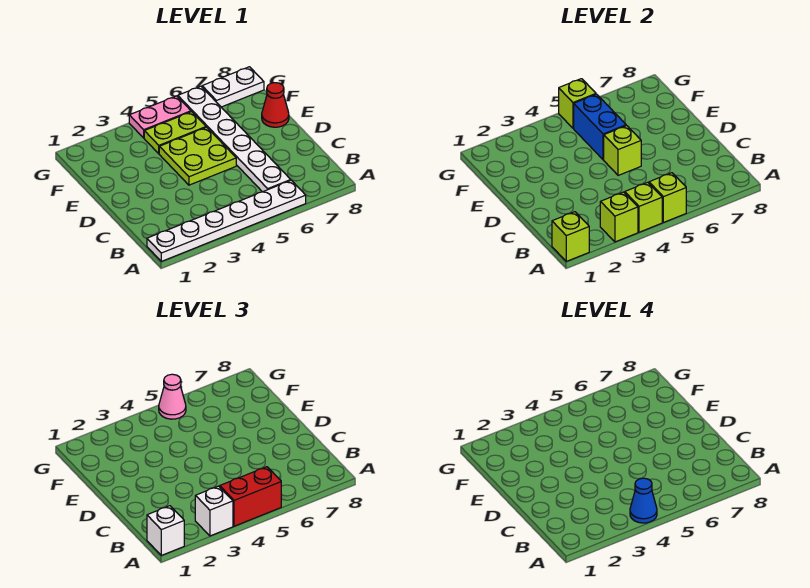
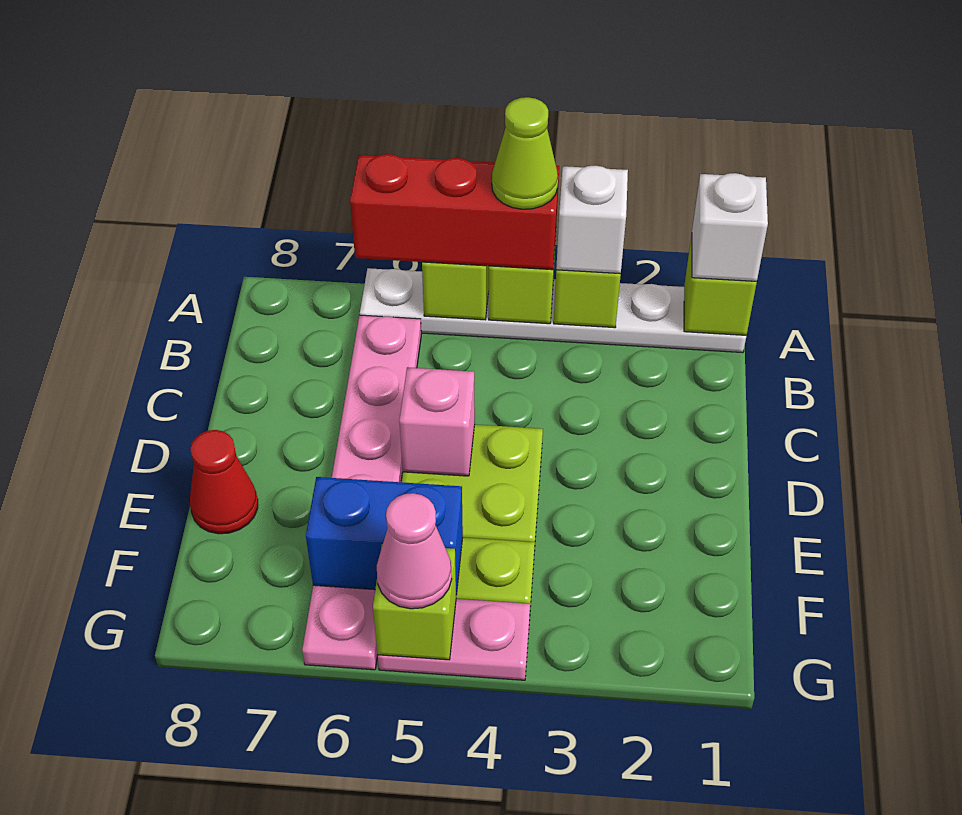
red brick A4:A5 level 3 -> red brick A4:A6 level 3
blue cone A4 level 4 -> lime cone A4 level 4
white plate B6:G6 level 1 -> pink plate B6:G6 level 1
lime brick D5 level 2 -> pink brick D5 level 2
blue brick E5:F5 level 2 -> blue brick F5:F6 level 2
white plate G7:G8 level 1 -> none

